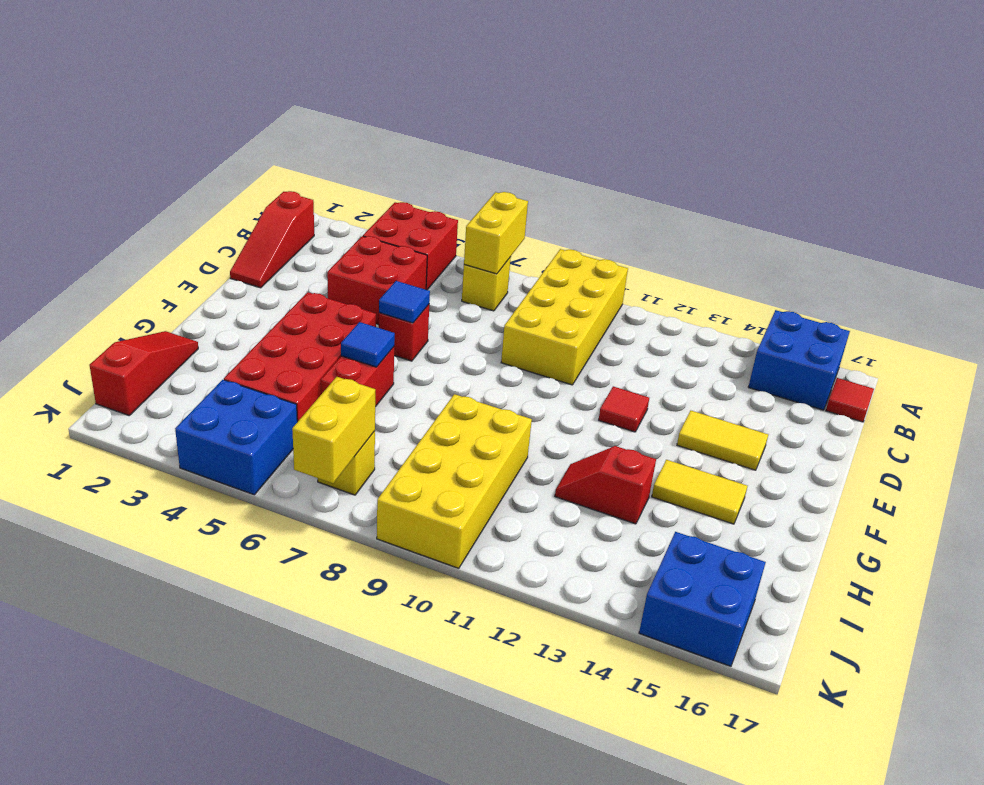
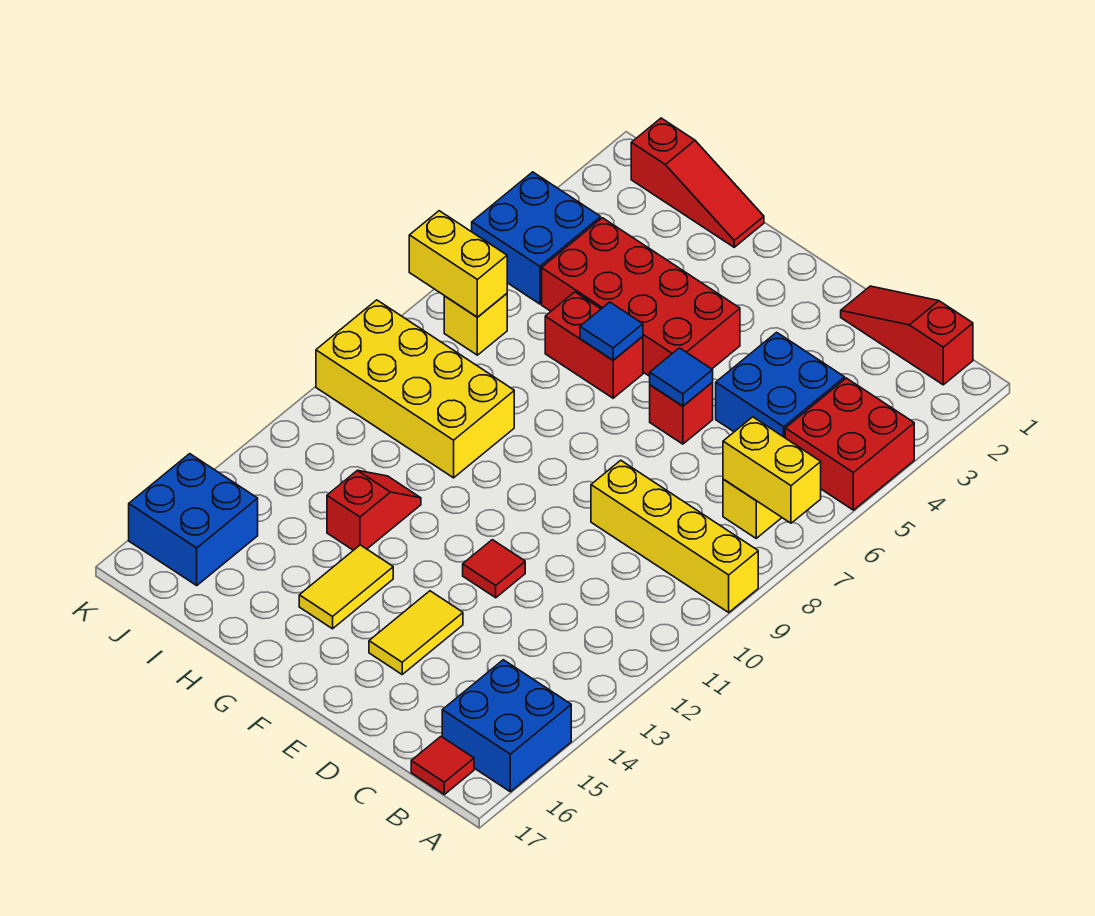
yellow brick A9:D10 level 1 -> yellow brick A9:D9 level 1
red brick C4:D5 level 1 -> blue brick C4:D5 level 1

